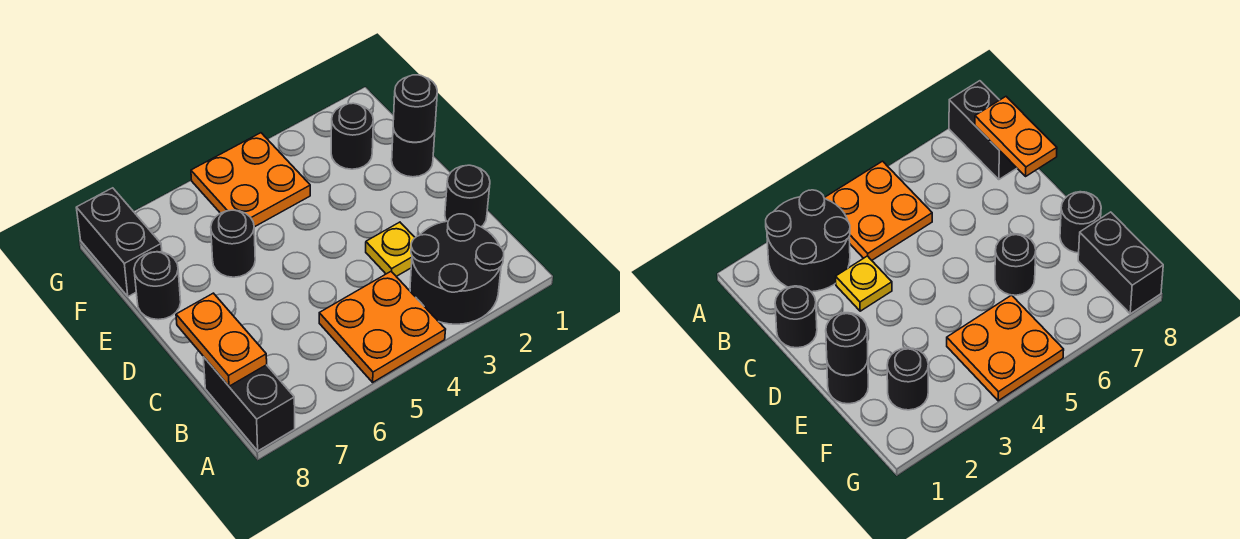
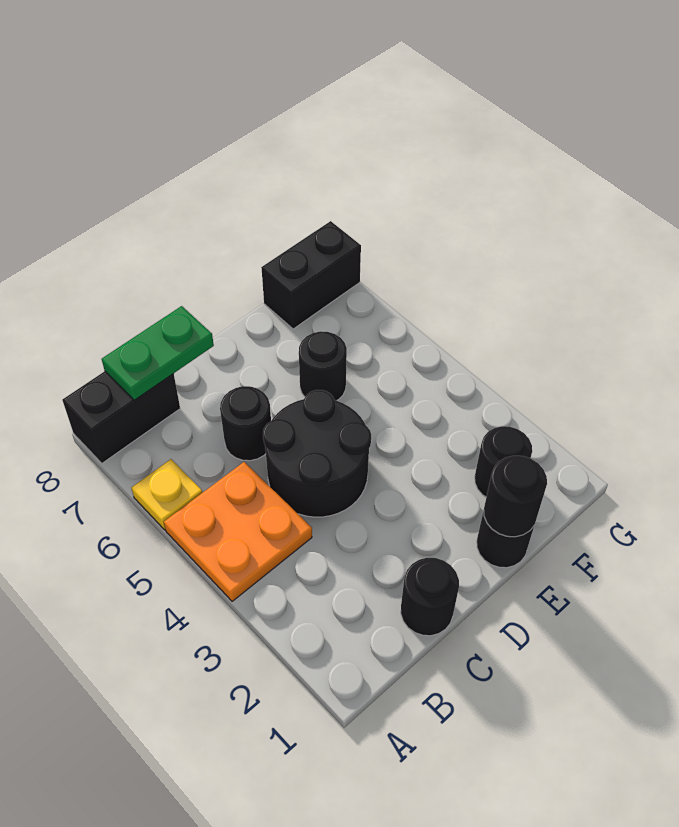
black round brick A2:B3 level 1 -> black round brick C4:D5 level 1
orange plate B8:C8 level 2 -> green plate B8:C8 level 2
yellow plate C3 level 1 -> yellow plate A6 level 1
black round brick E8 level 1 -> black round brick C6 level 1
orange plate F4:G5 level 1 -> none

